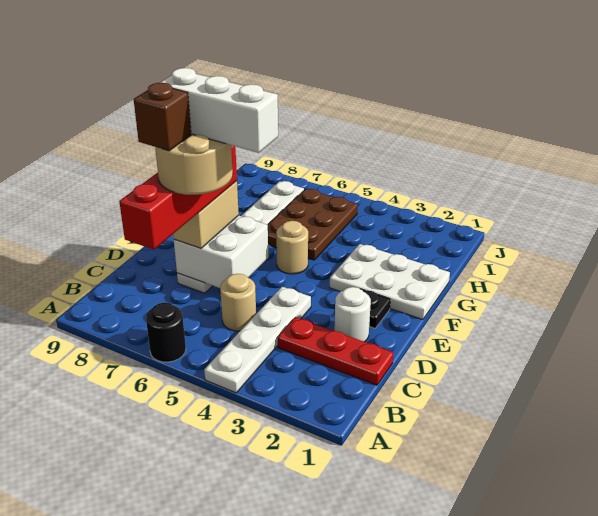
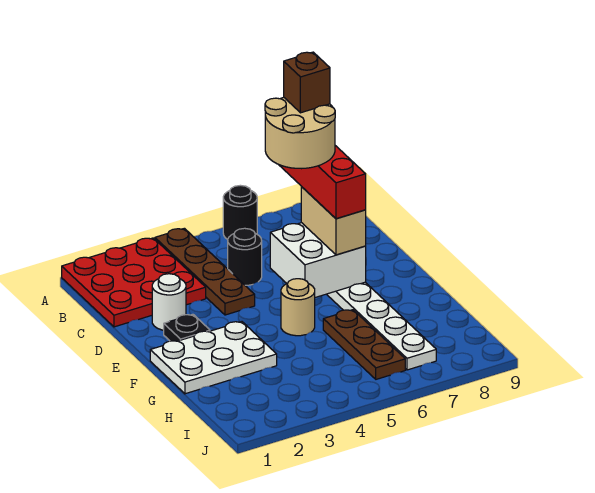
white plate A4:D4 level 1 -> brown plate A4:D4 level 1
red plate C1:C3 level 1 -> red plate A1:C3 level 1
tan round brick C5 level 1 -> black round brick C5 level 1
white brick D5:D7 level 6 -> none
brown plate G5:I6 level 1 -> brown plate G6:I6 level 1

